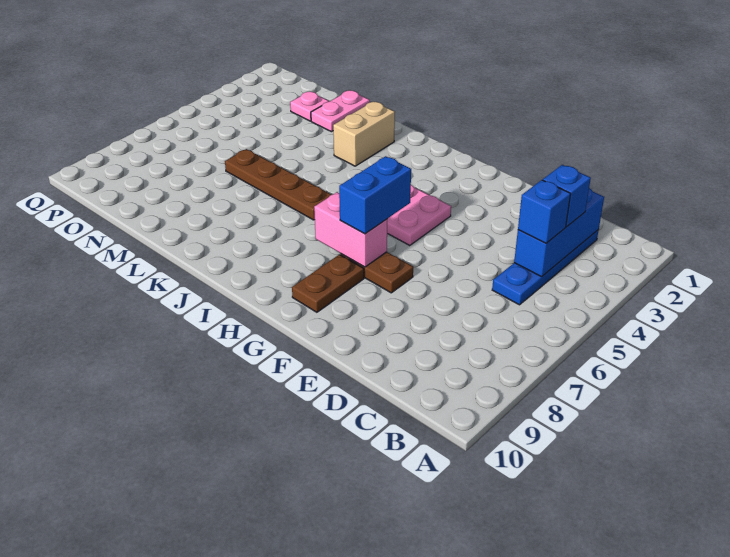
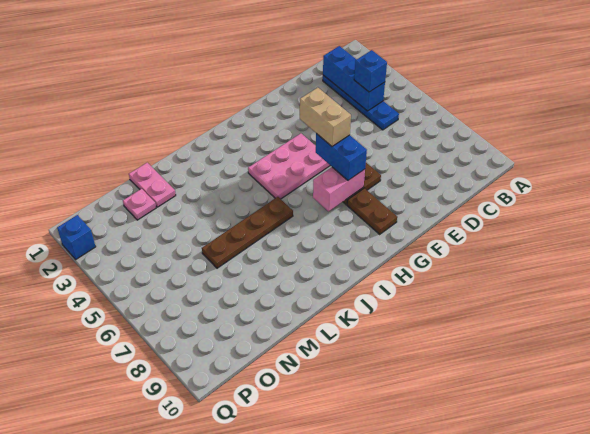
blue brick C3 level 3 -> blue brick Q2 level 1
tan brick K2:K3 level 1 -> tan brick G5:G6 level 4

